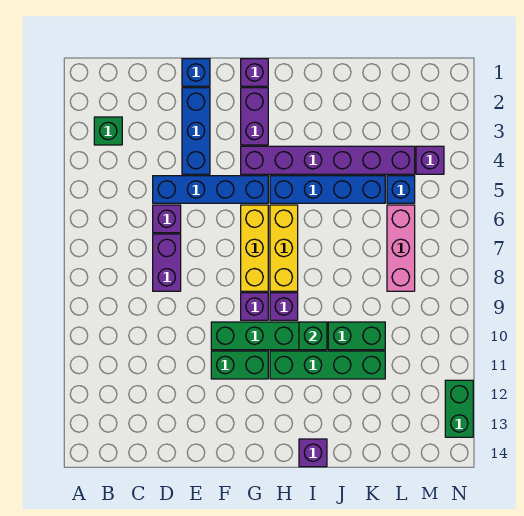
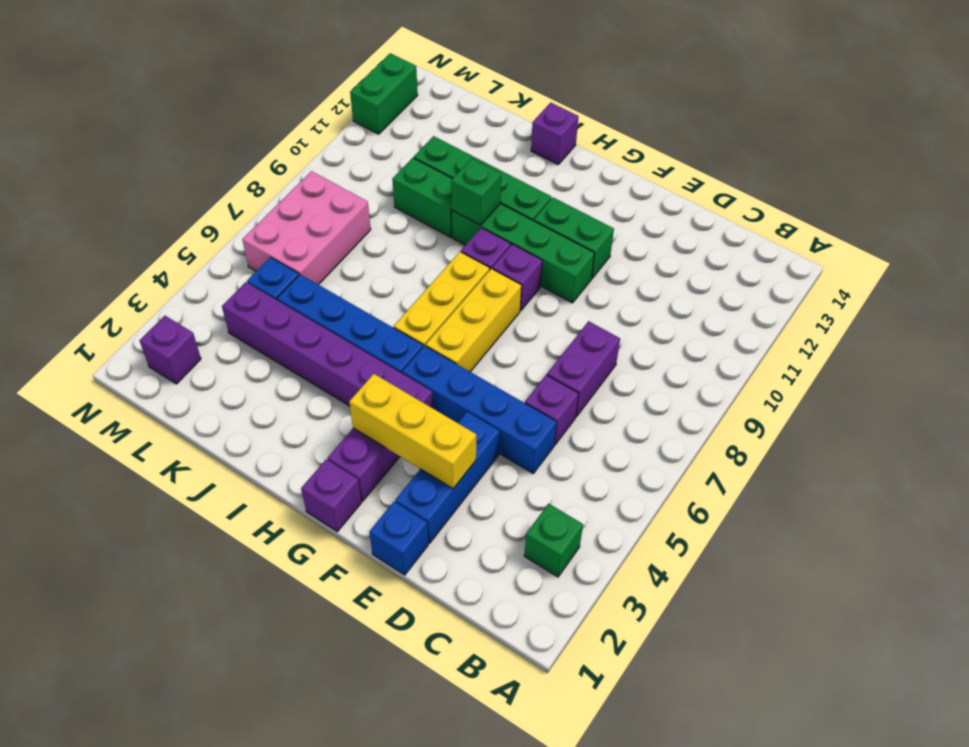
none -> yellow brick E3:G3 level 2
pink brick L6:L8 level 1 -> pink brick L6:M8 level 1
purple brick M4 level 1 -> purple brick M2 level 1

